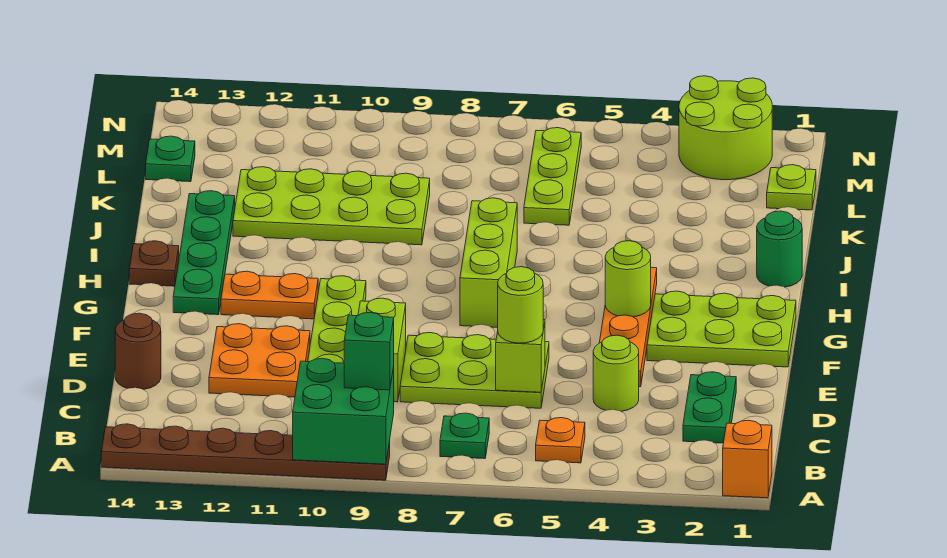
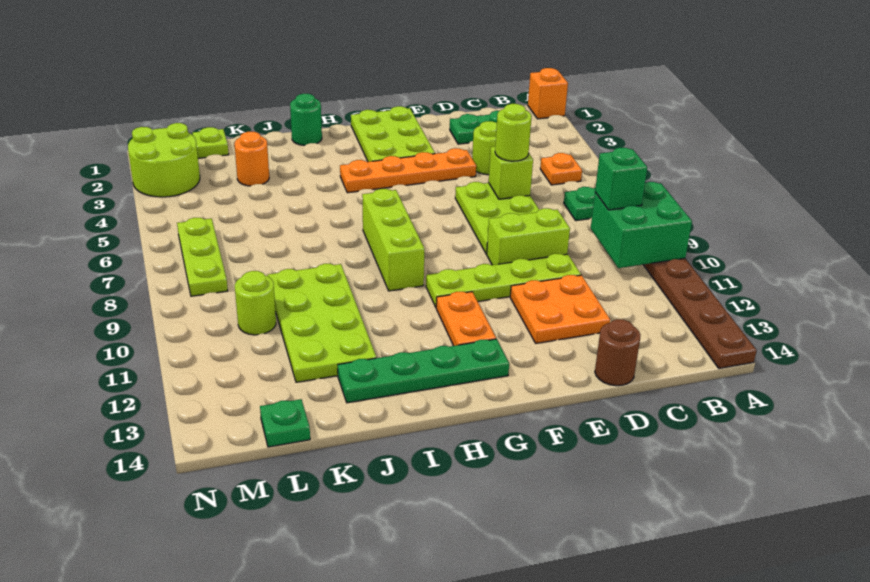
lime round brick G4 level 2 -> lime round brick L10 level 1
lime brick G7:I7 level 1 -> lime brick H7:H9 level 1
brown plate H14 level 1 -> none
none -> orange round brick K3 level 1
lime plate K6:M6 level 1 -> lime plate M6:M8 level 1

